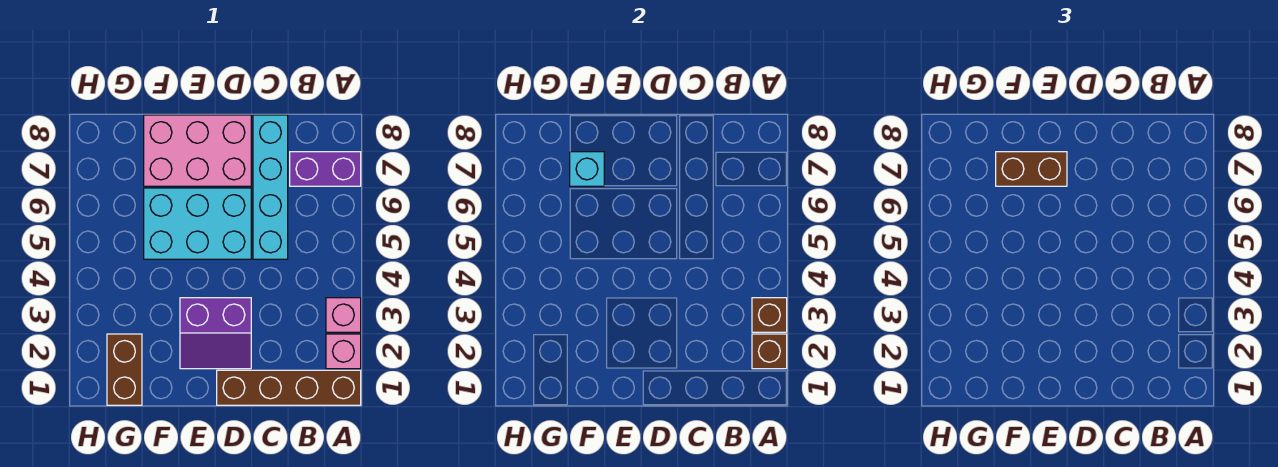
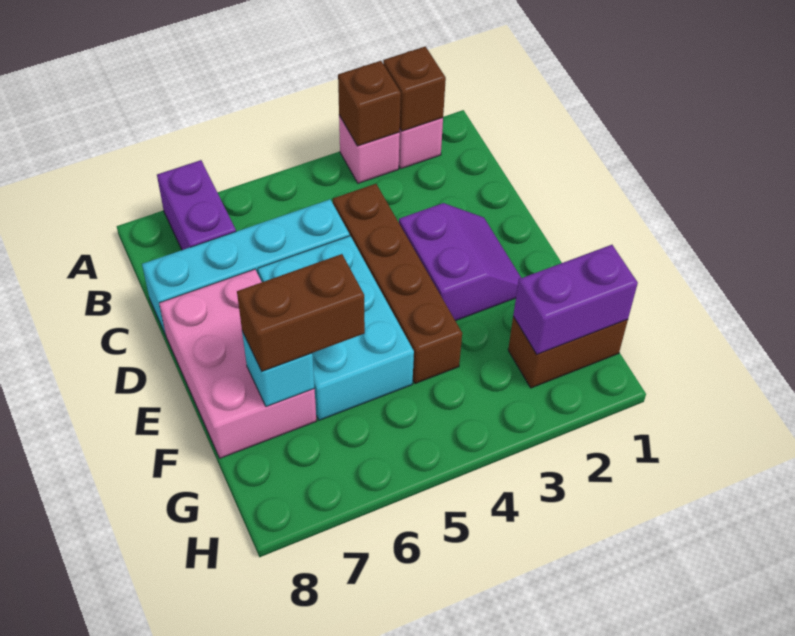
brown brick A1:D1 level 1 -> brown brick C4:F4 level 1
brown brick E7:F7 level 3 -> brown brick F6:F7 level 3
none -> purple brick G1:G2 level 2

